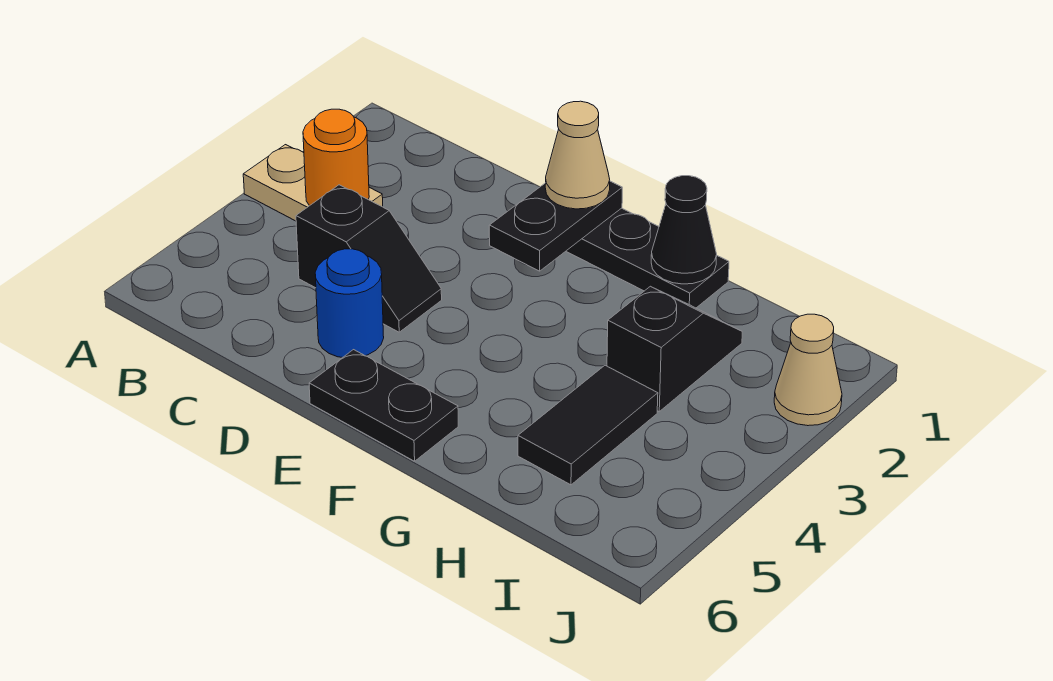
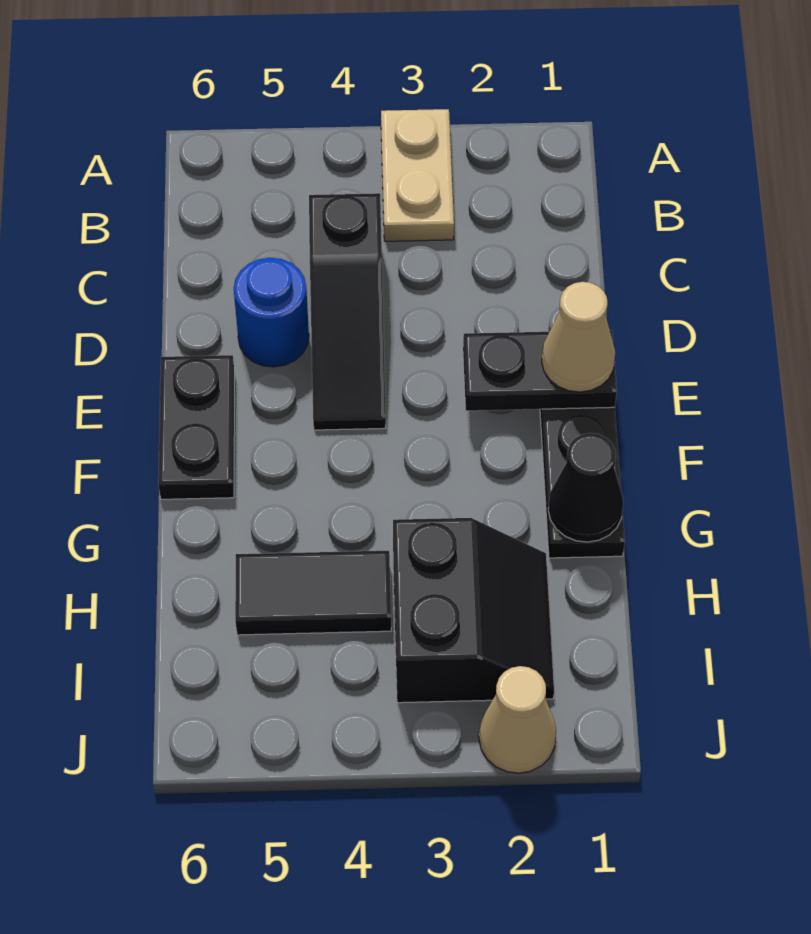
orange round brick B3 level 2 -> none
black slope C4:D4 level 1 top C -> black slope C4:E4 level 1 top C
black slope H2:H3 level 1 top 3 -> black slope H2:I3 level 1 top 3

